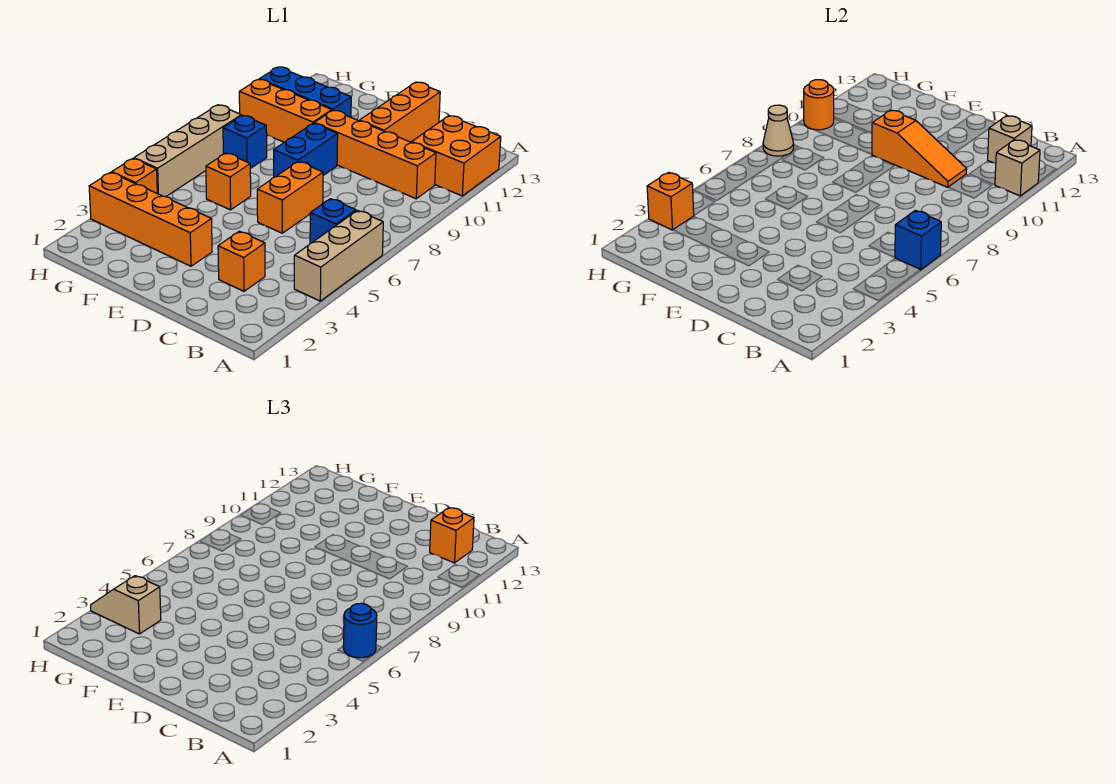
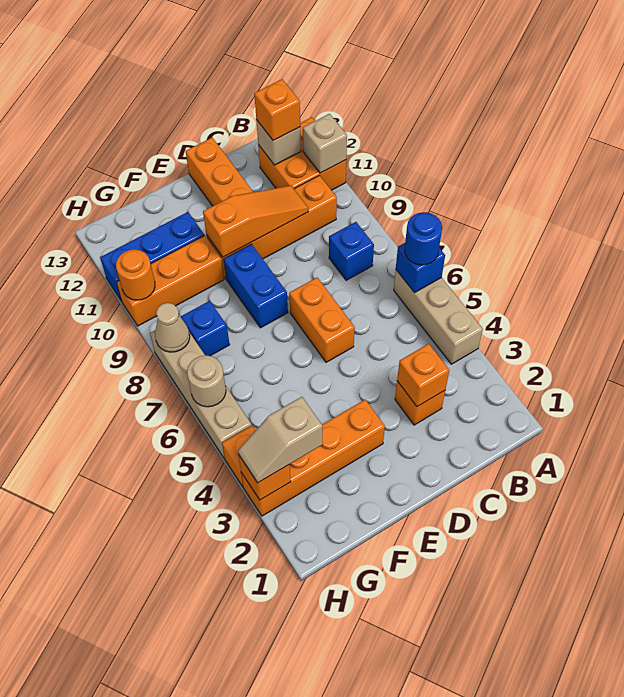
blue brick B6 level 1 -> blue brick B8 level 1
orange brick F6 level 1 -> orange brick C3 level 2
none -> tan round brick H6 level 2

